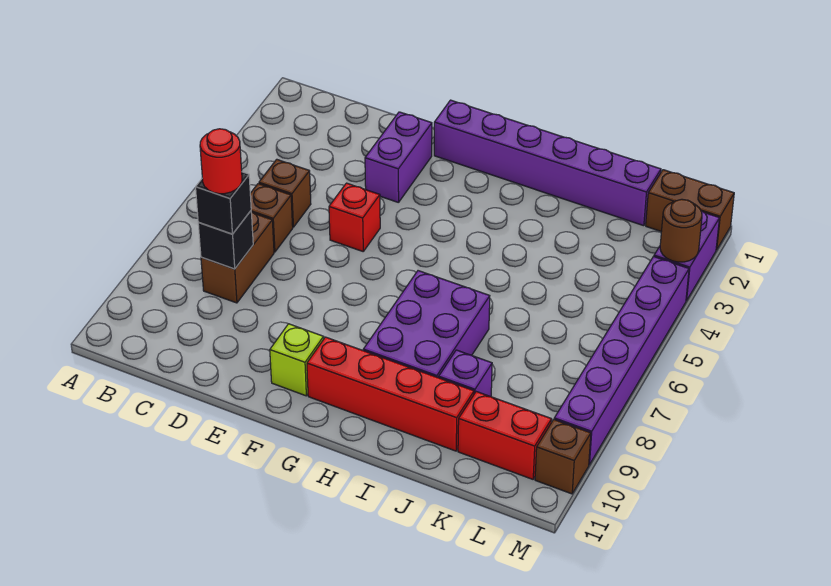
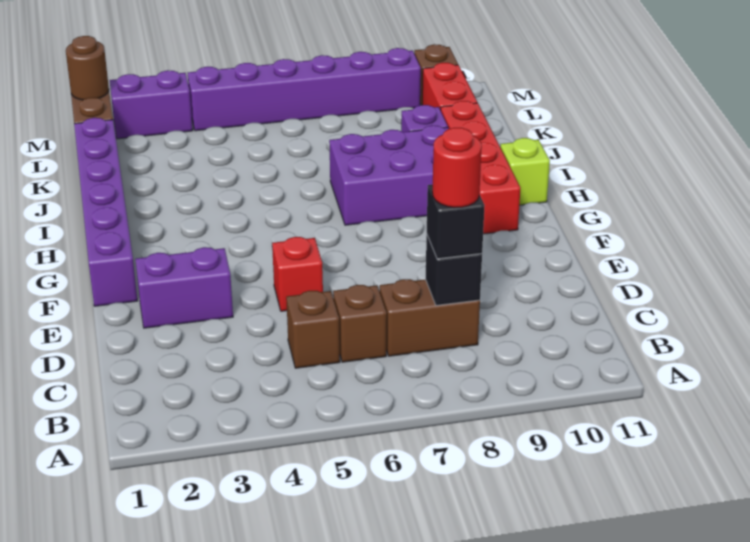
lime brick F10 level 1 -> lime brick H11 level 1
brown round brick M3 level 2 -> brown round brick M1 level 2

